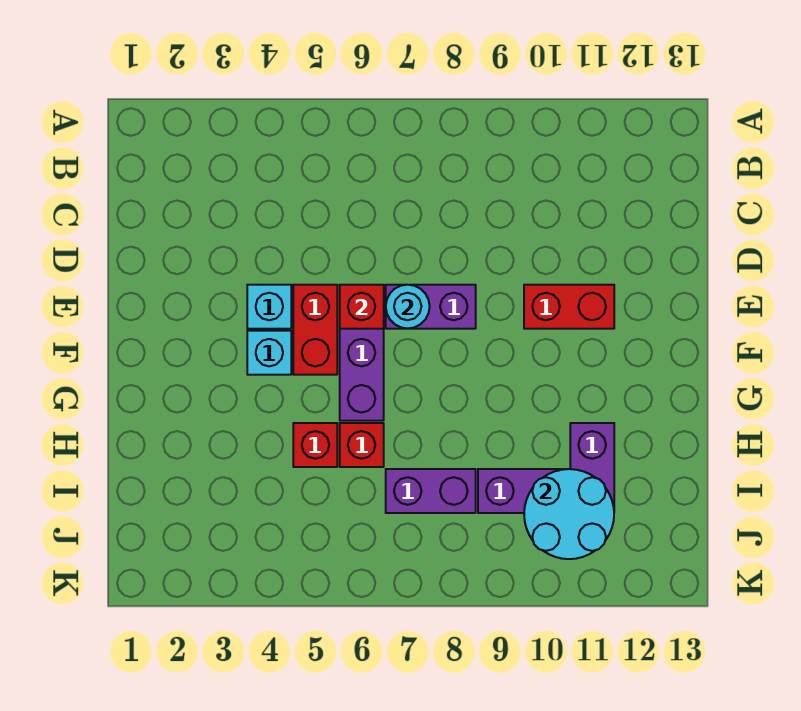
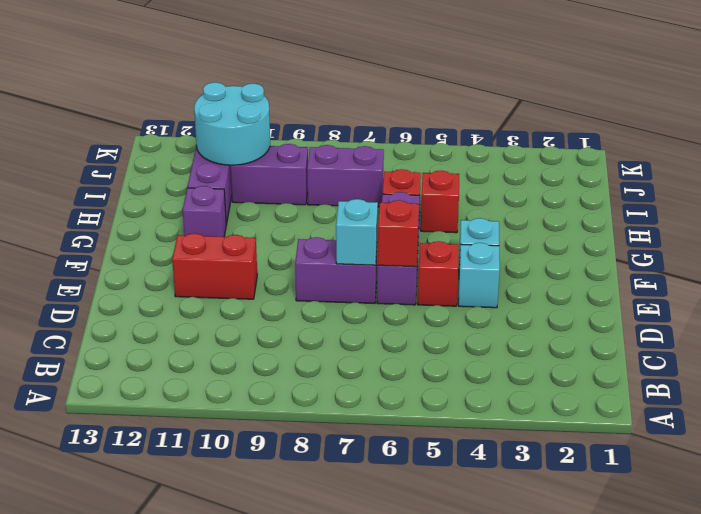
red brick E5:F5 level 1 -> red brick E5 level 1
cyan round brick E7 level 2 -> cyan brick E7 level 2
none -> purple brick G11 level 1

